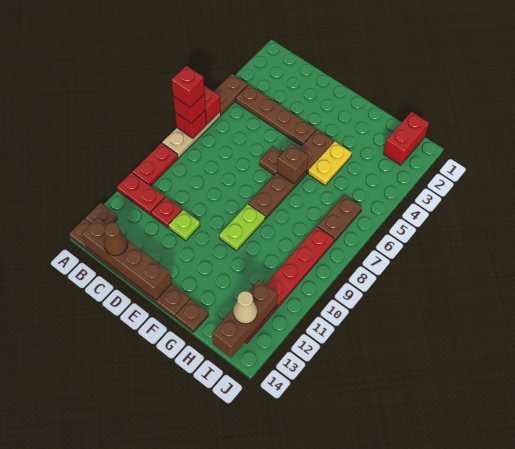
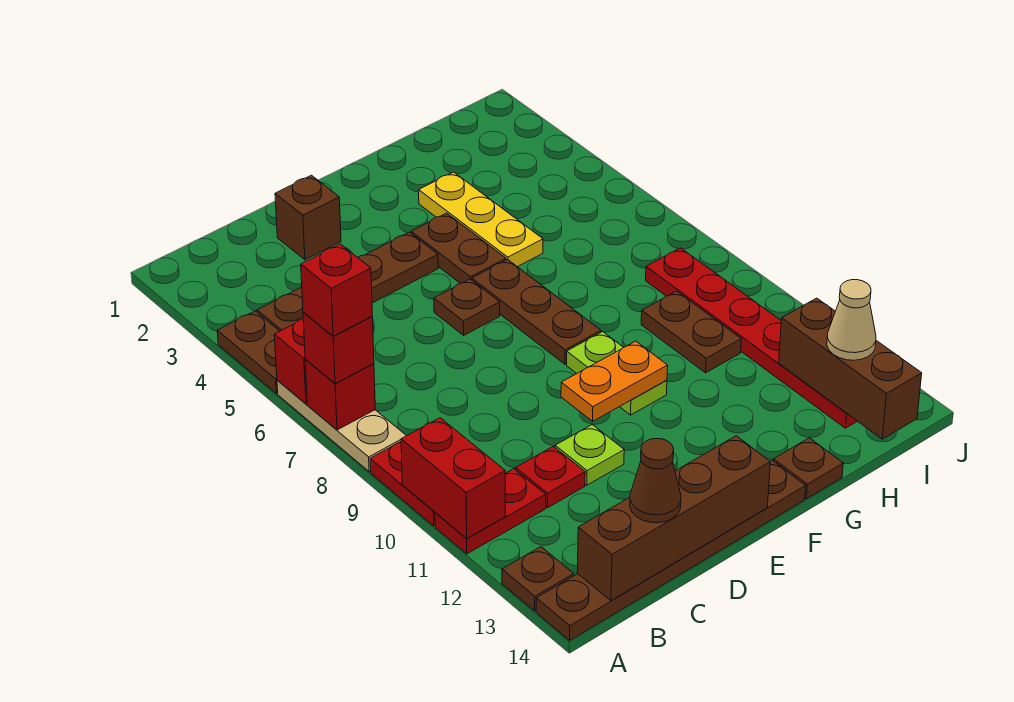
none -> orange plate E10:F10 level 2
brown brick F6 level 2 -> brown brick D2 level 1
yellow plate G4:G5 level 1 -> yellow plate G3:G5 level 1
red brick I1:I2 level 1 -> red brick A10:A11 level 2
brown plate I6:I7 level 1 -> brown plate H9:H10 level 1

